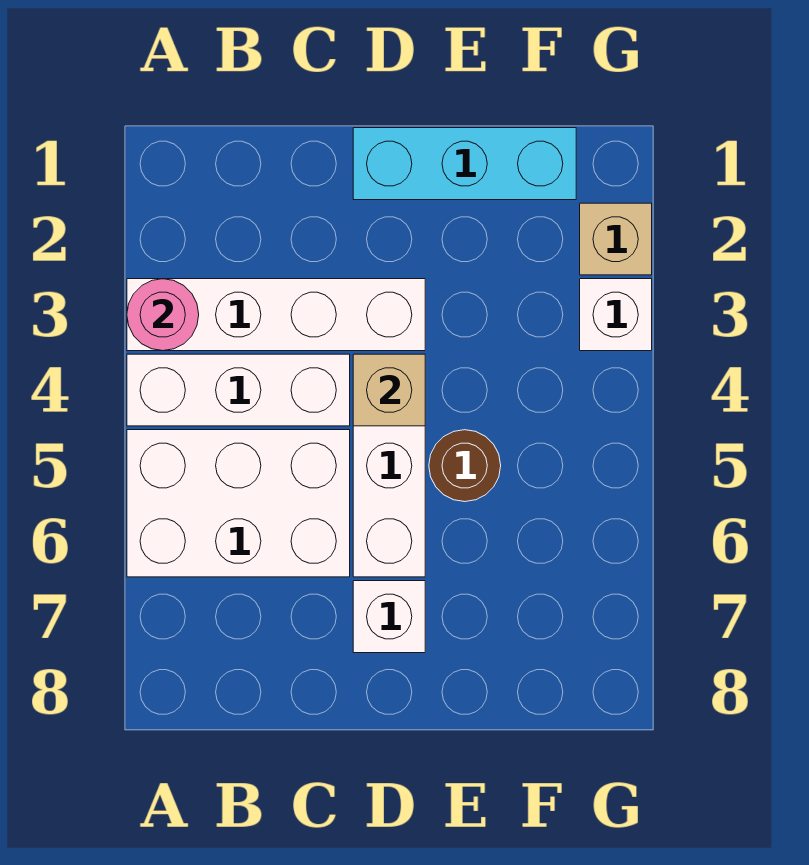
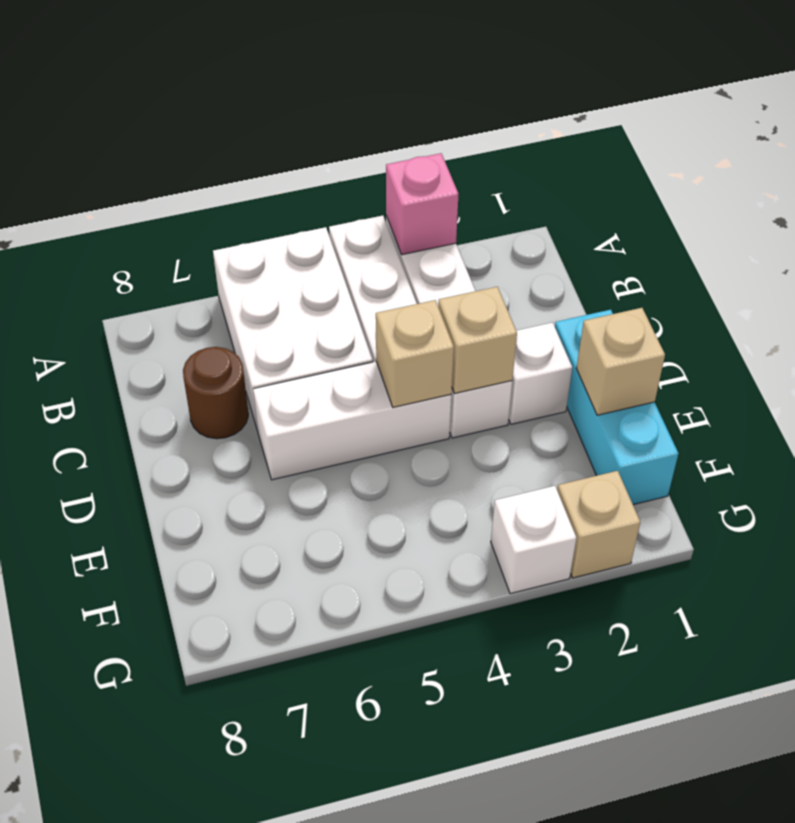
pink round brick A3 level 2 -> pink brick A3 level 2
none -> tan brick D3 level 2
white brick D7 level 1 -> white brick D2 level 1
none -> tan brick E1 level 2
brown round brick E5 level 1 -> brown round brick C7 level 1

